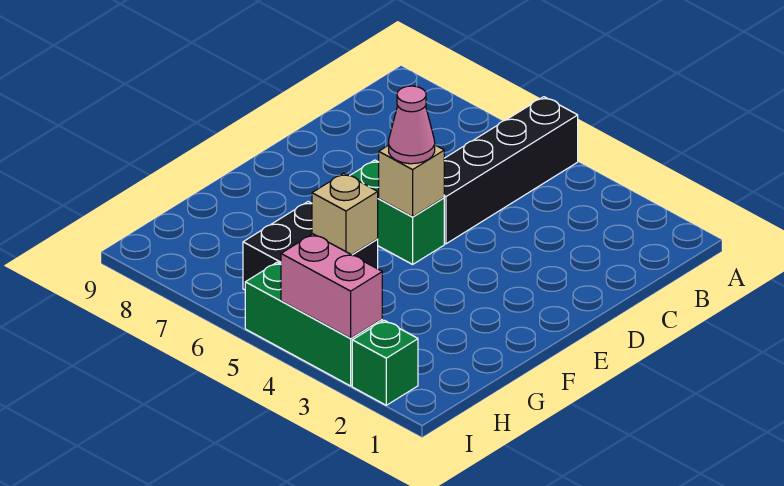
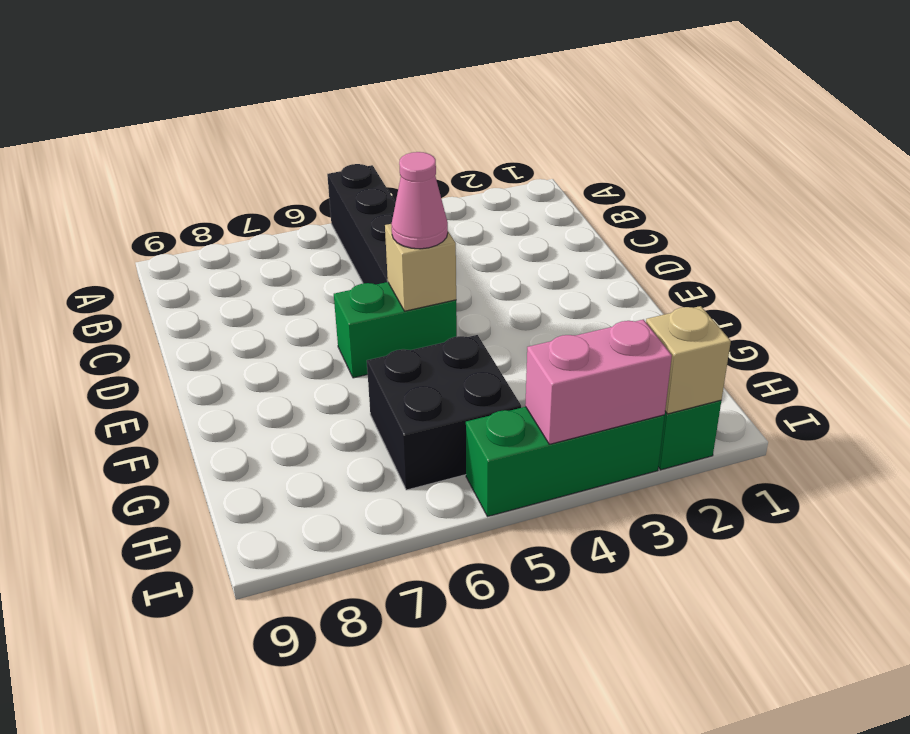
tan brick G5 level 2 -> tan brick I2 level 2

